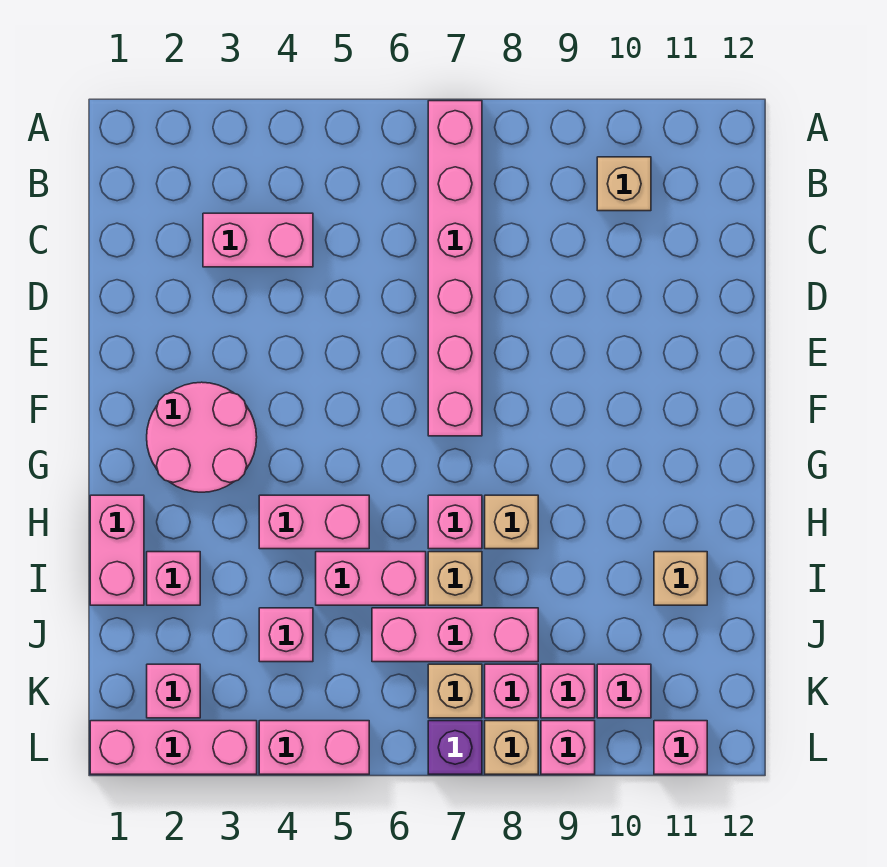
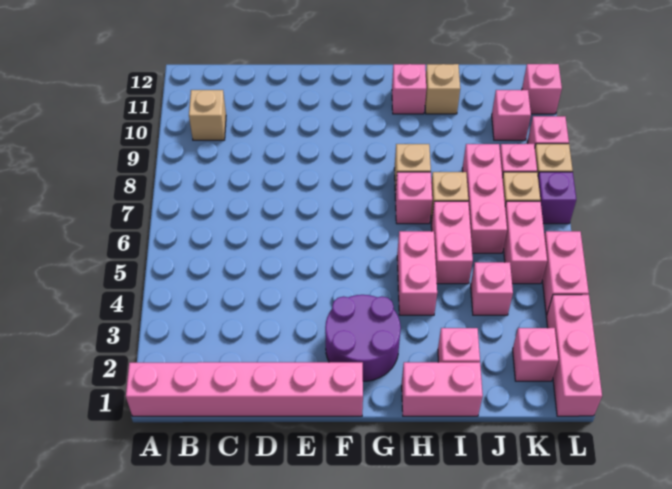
pink brick A7:F7 level 1 -> pink brick A1:F1 level 1
pink brick C3:C4 level 1 -> pink brick K5:K6 level 1
pink round brick F2:G3 level 1 -> purple round brick F2:G3 level 1
pink brick K9 level 1 -> pink brick H11 level 1

